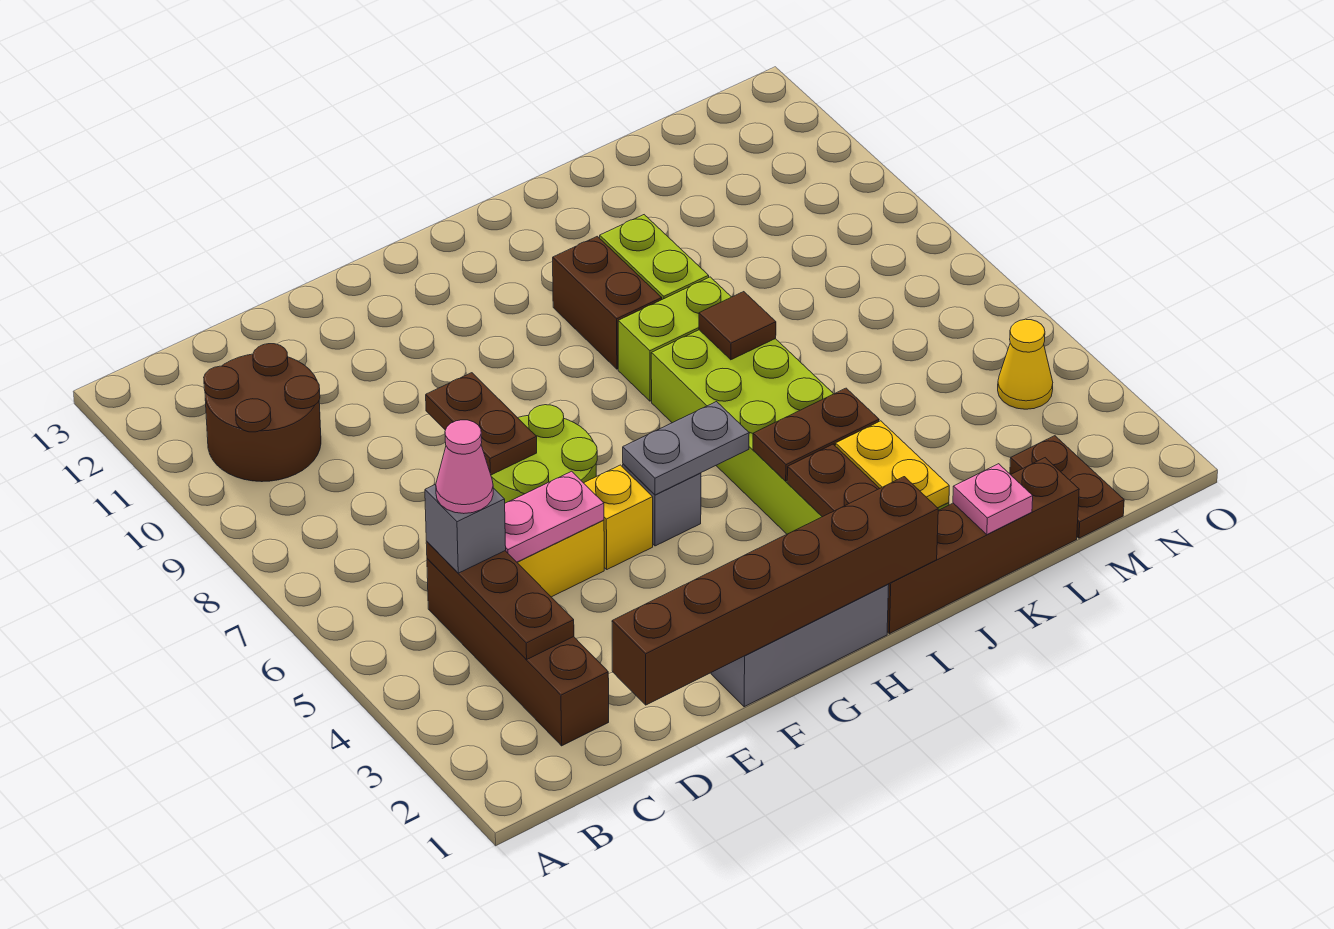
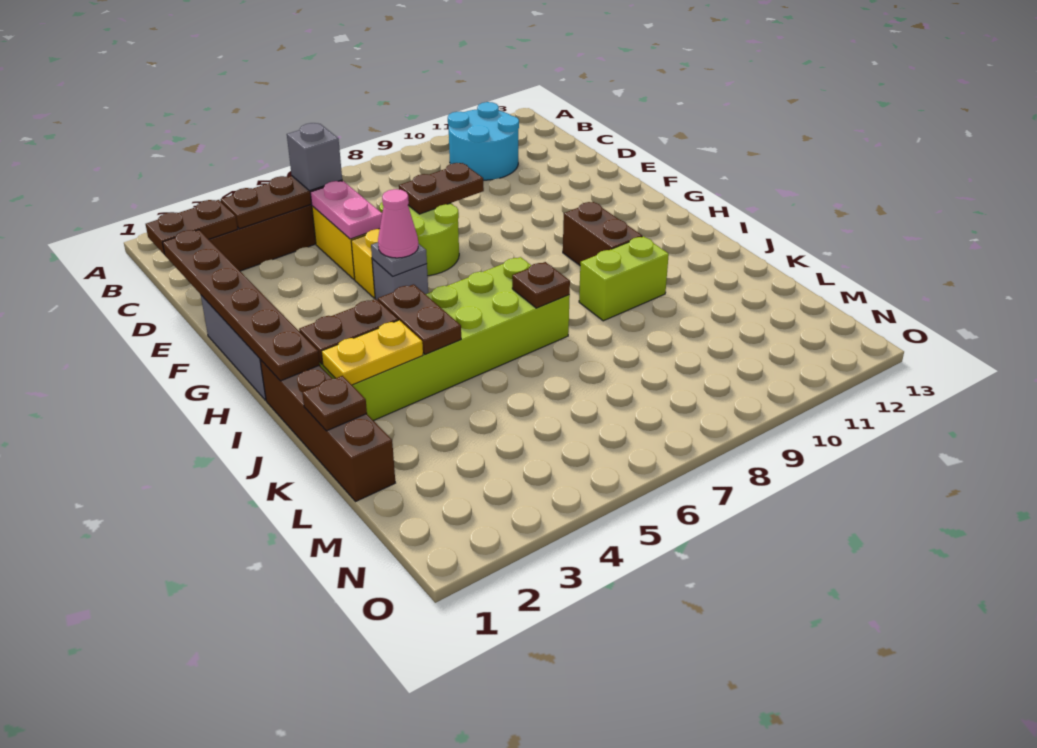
brown round brick B10:C11 level 1 -> cyan round brick B10:C11 level 1
pink cone C5 level 4 -> pink cone G5 level 3
brown brick D1:I1 level 2 -> brown plate D1:I1 level 2
grey plate G5:H5 level 2 -> grey plate G5 level 2
lime brick I8:J8 level 1 -> none
brown brick I9:I10 level 1 -> brown brick H10:I10 level 1
brown tile J7 level 2 -> brown plate J7 level 2
pink plate K1 level 2 -> brown plate K1 level 2
brown plate M1:M2 level 1 -> brown plate C1:C2 level 2
yellow cone N4 level 1 -> none

